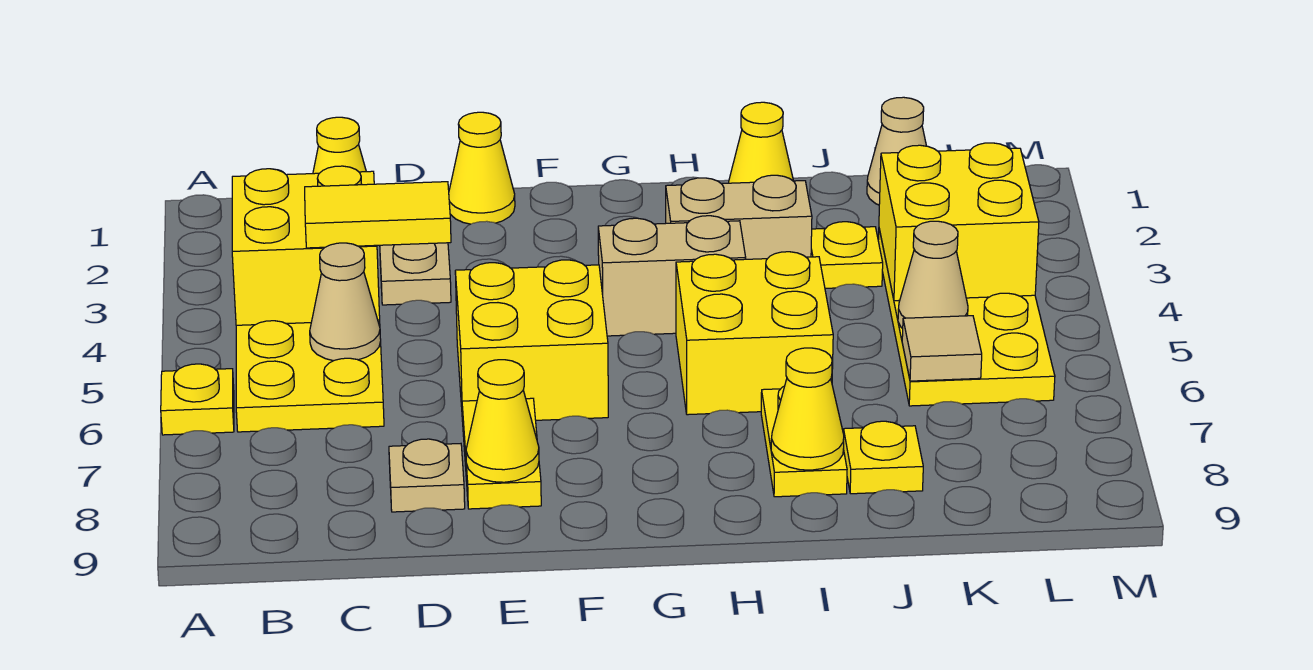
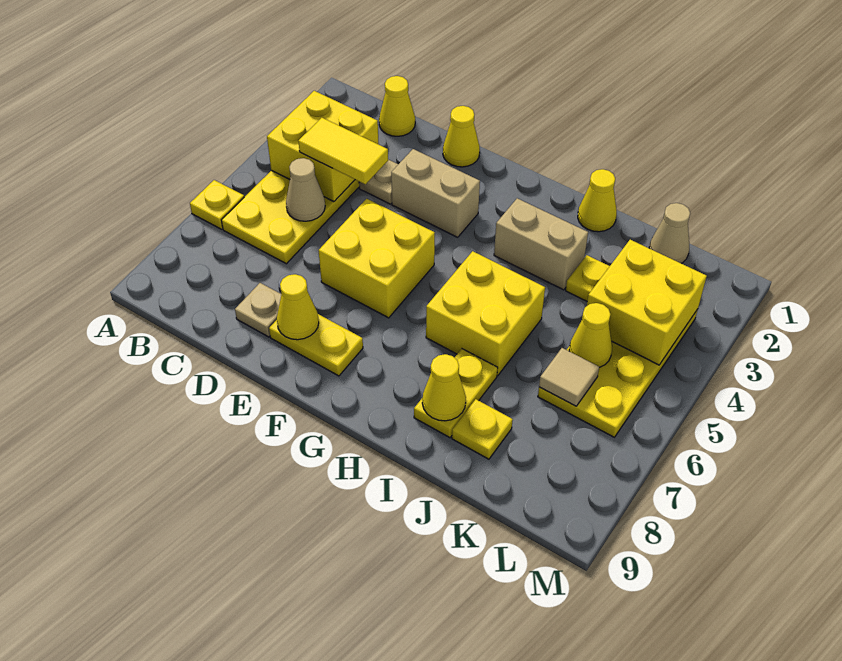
yellow plate E7:E8 level 1 -> yellow plate E8:F8 level 1
tan brick G4:H4 level 1 -> tan brick E3:F3 level 1
tan cone K5 level 2 -> yellow cone K5 level 2

